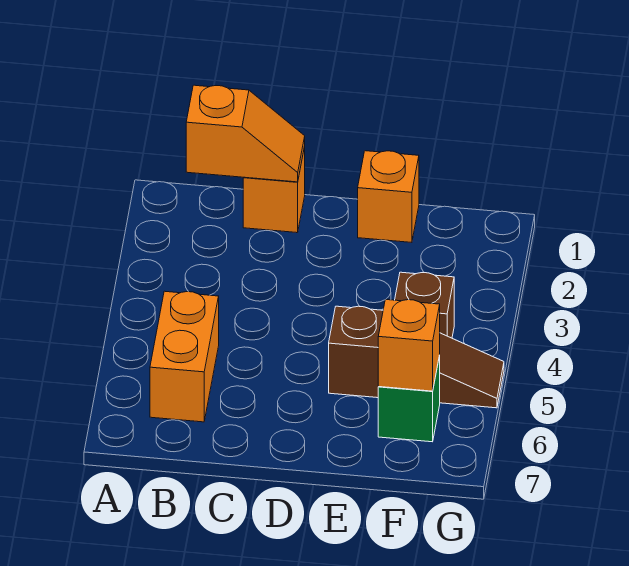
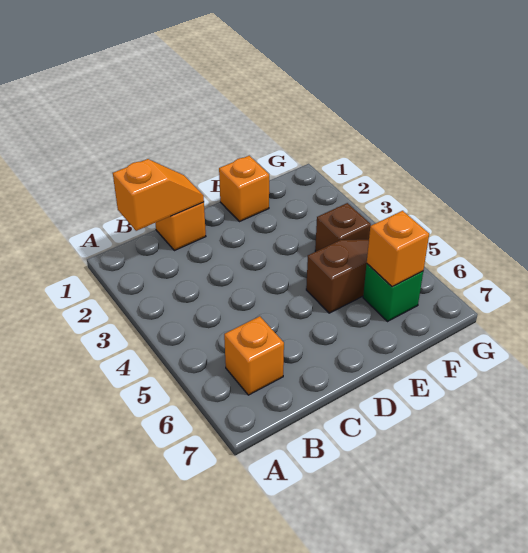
orange brick B5:B6 level 1 -> orange brick B6 level 1

